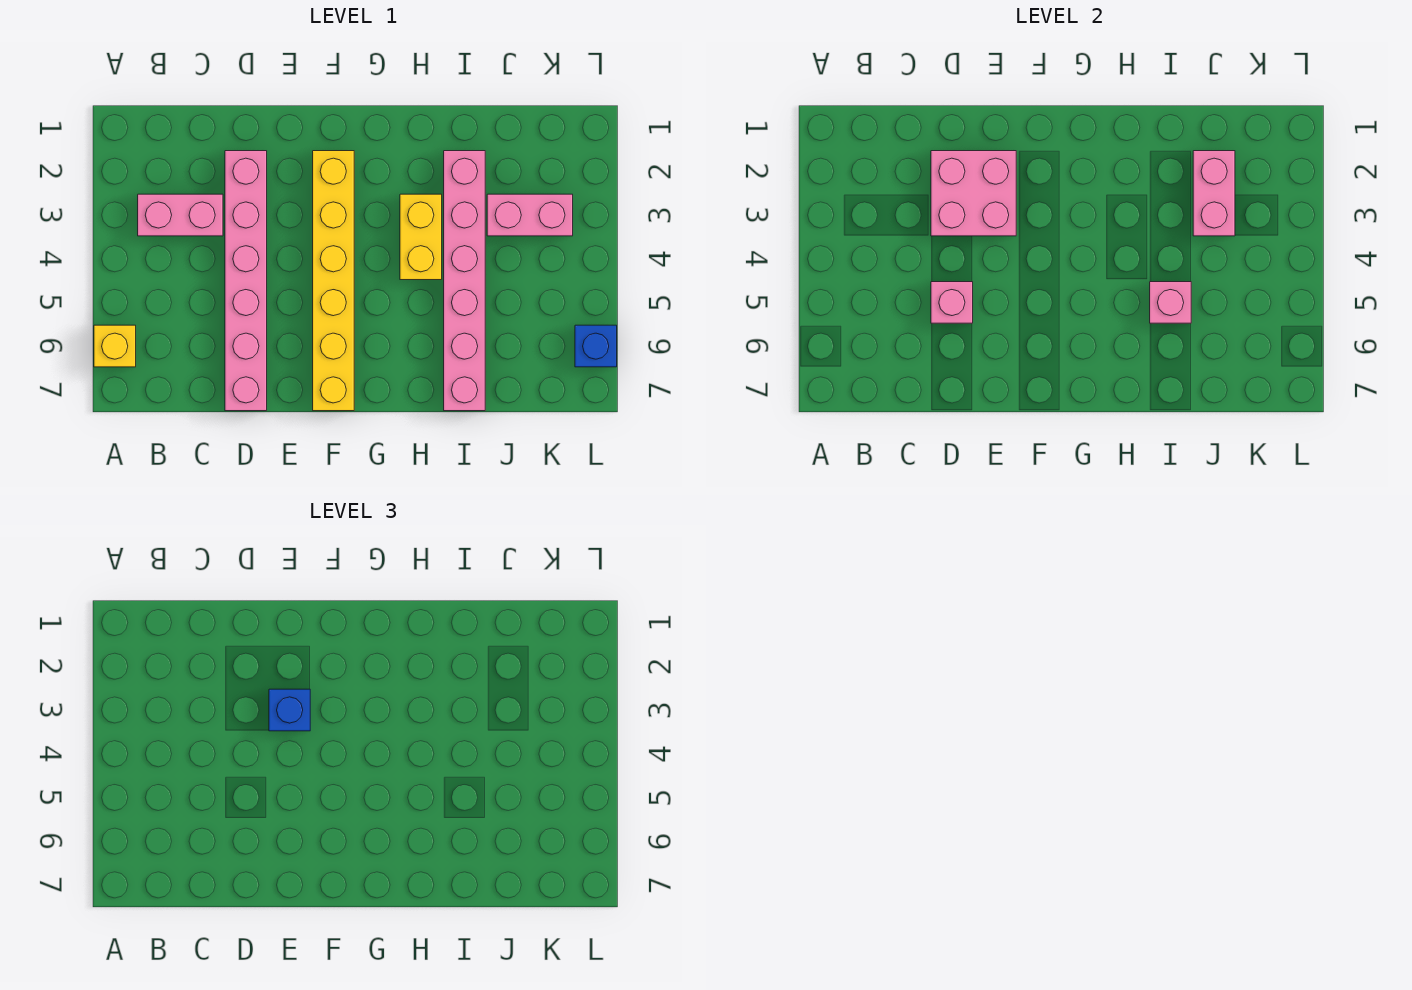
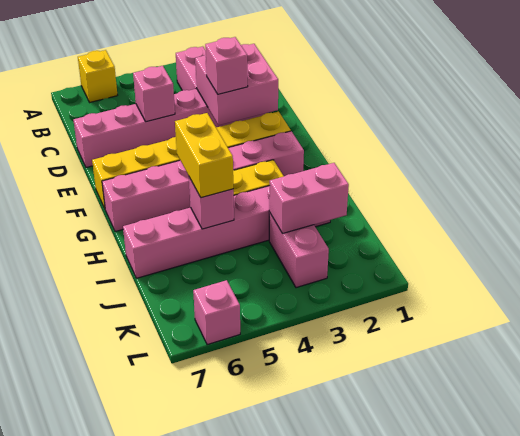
blue brick E3 level 3 -> pink brick E3 level 3
none -> pink brick G2:G7 level 1
none -> yellow brick H5:I5 level 3
blue brick L6 level 1 -> pink brick L6 level 1

